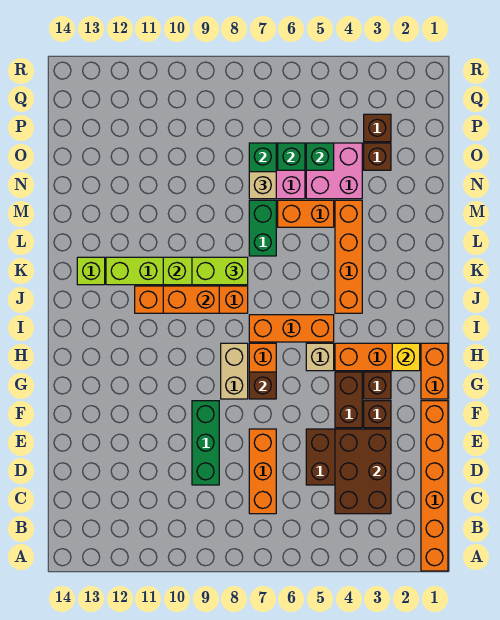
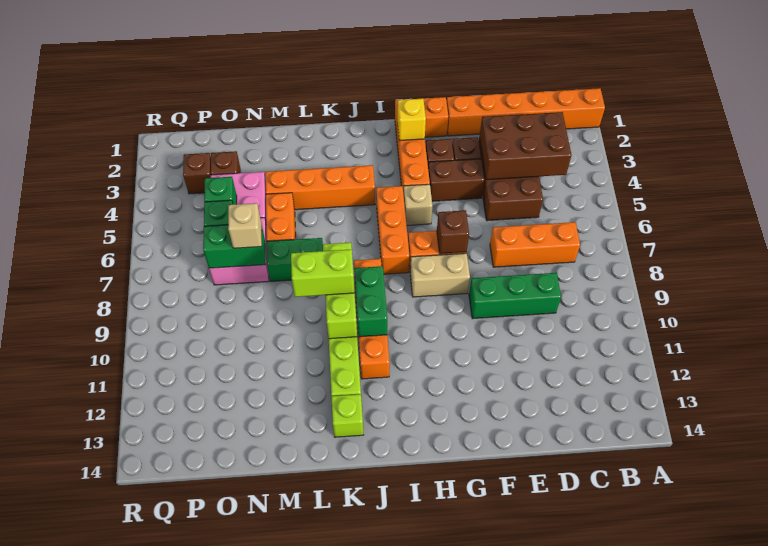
orange brick J9:J10 level 2 -> green brick J9:J10 level 2
lime brick K8:K9 level 3 -> lime brick K9:L9 level 3

